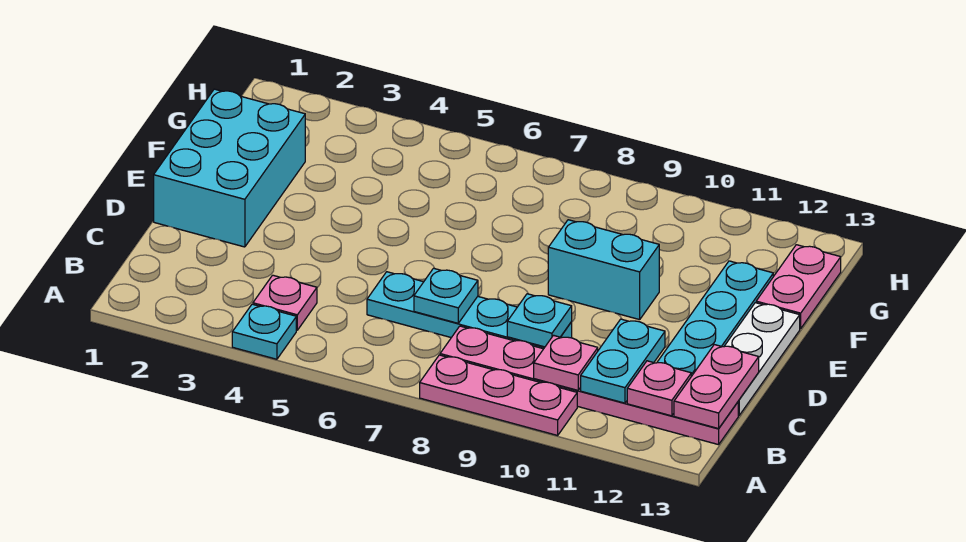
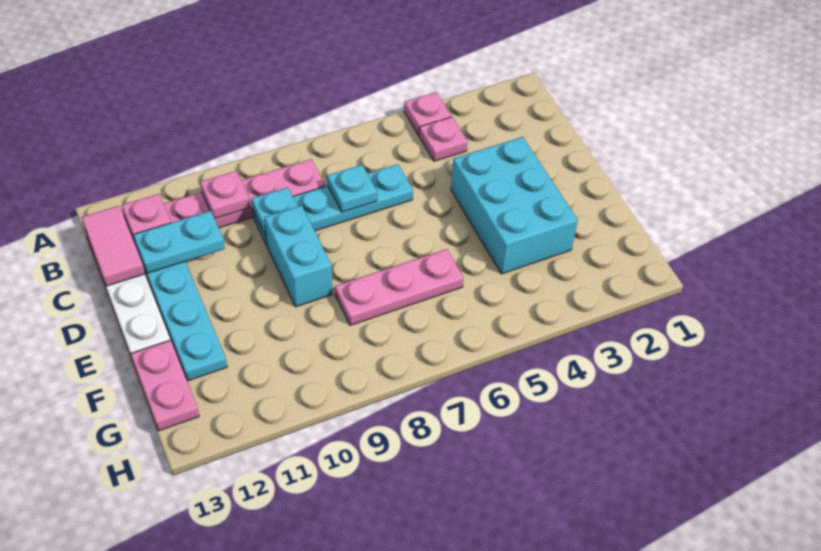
cyan plate A4 level 1 -> pink plate A4 level 1
pink plate A8:A10 level 1 -> pink plate F6:F8 level 1
cyan plate B11:C11 level 2 -> cyan plate C11:C12 level 2
pink plate B13:C13 level 2 -> pink tile B13:C13 level 2
cyan brick D1:F2 level 1 -> cyan brick D3:F4 level 1
cyan brick E9:E10 level 1 -> cyan brick D9:E9 level 1

